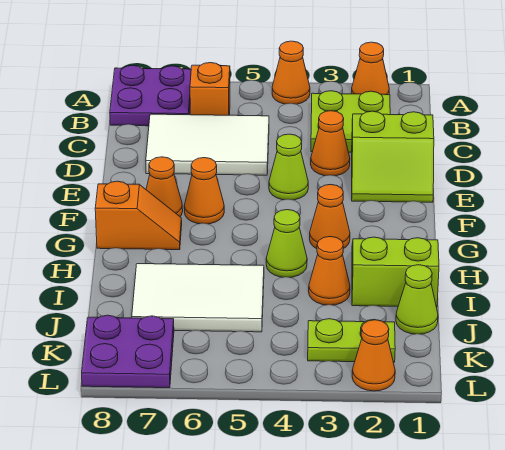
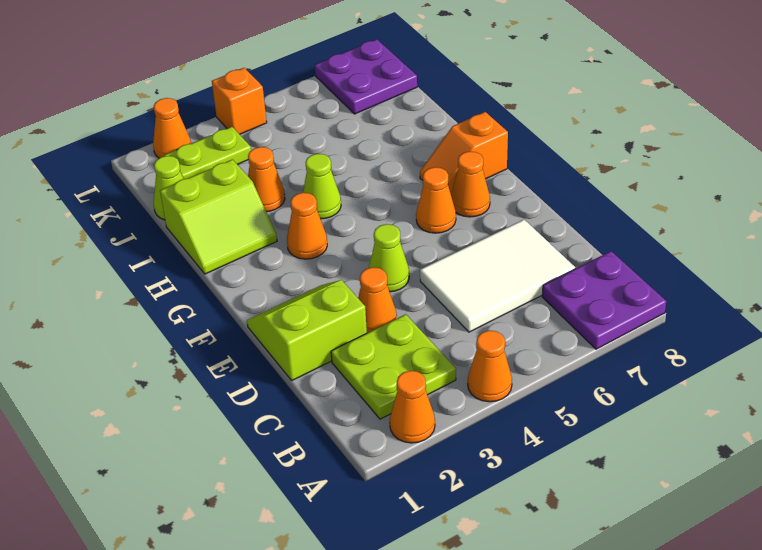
orange brick B6 level 1 -> orange brick L4 level 1
white tile I5:J7 level 1 -> none

